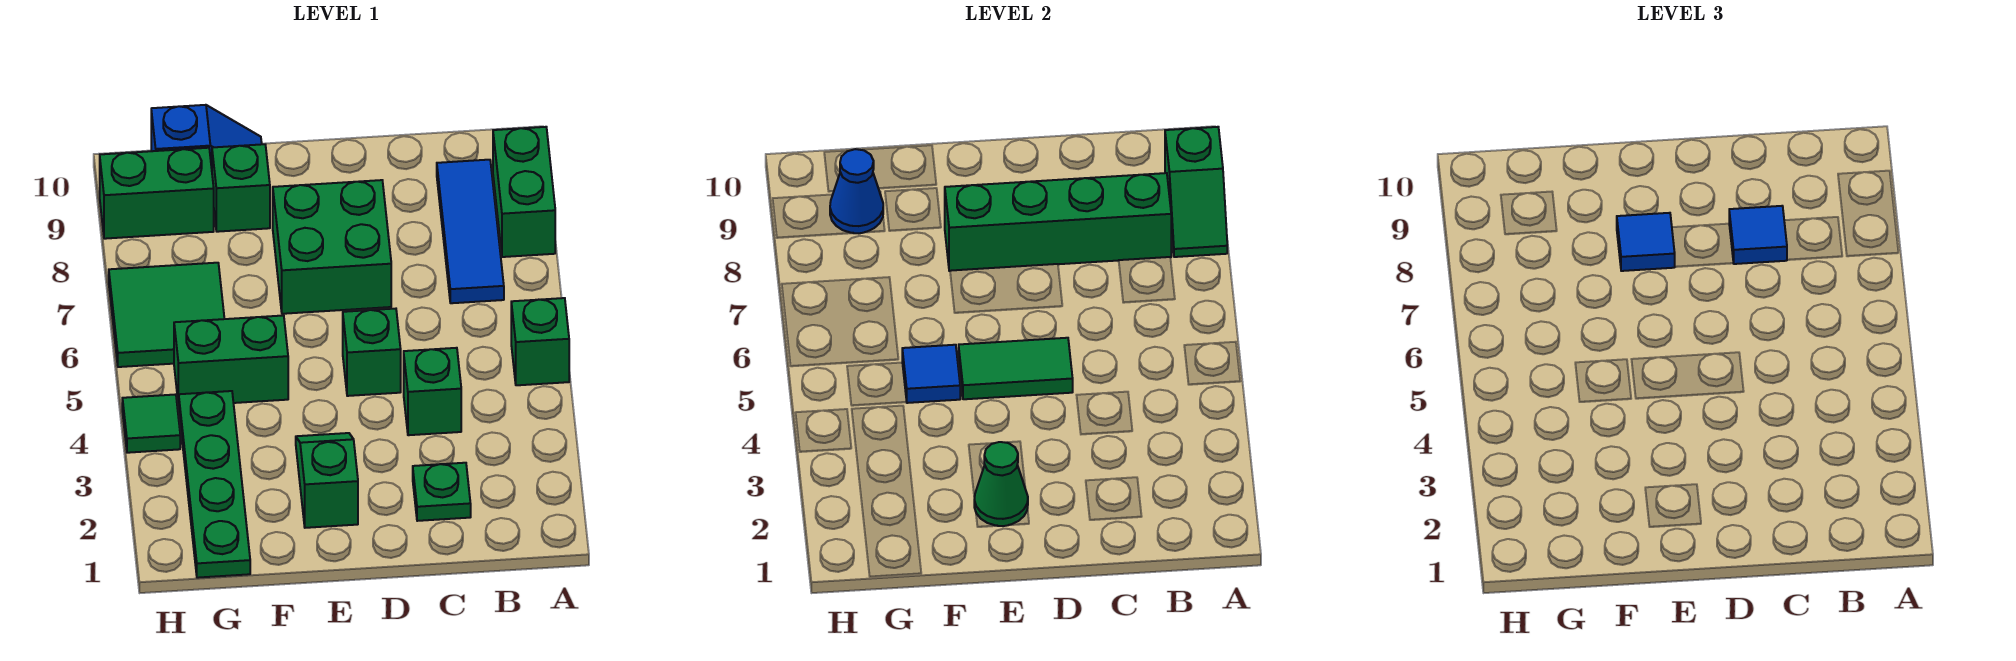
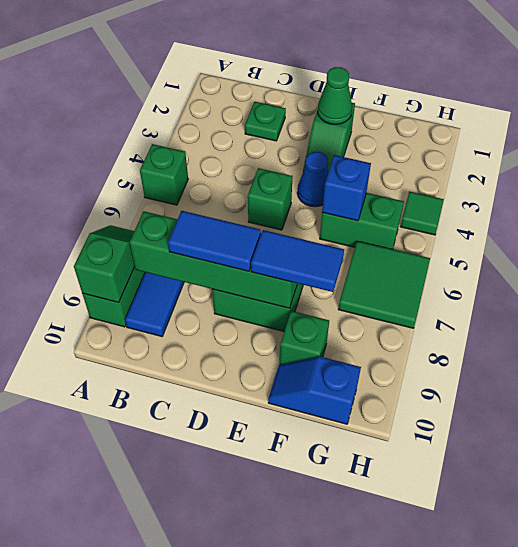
green brick C4 level 1 -> none
blue tile C8 level 3 -> blue tile C8:D8 level 3
green tile D5:E5 level 2 -> none
blue tile E8 level 3 -> blue tile E8:F8 level 3
blue tile F5 level 2 -> blue brick F5 level 2
green plate G1:G4 level 1 -> none
green brick G9:H9 level 1 -> none
blue cone G9 level 2 -> blue cone E4 level 1

